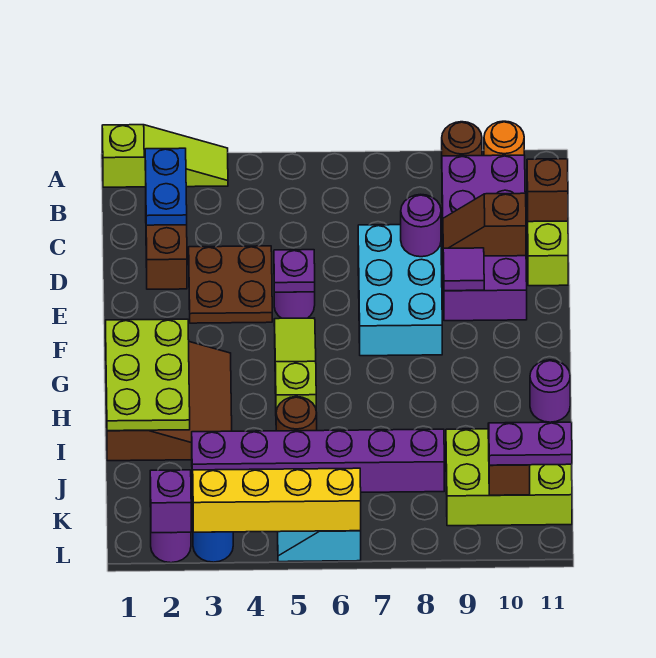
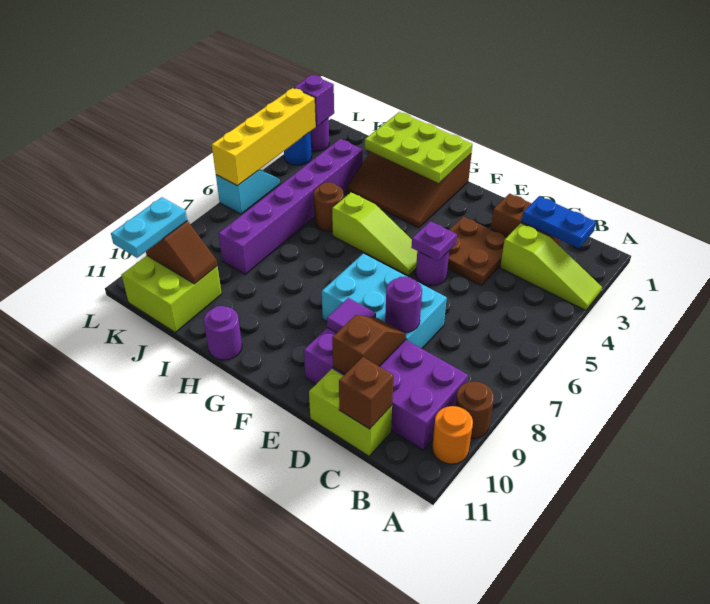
lime slope A1:A3 level 1 top 1 -> lime slope A3:C3 level 1 top C
lime brick J9:K11 level 1 -> lime brick J10:K11 level 1
purple plate K10:K11 level 3 -> cyan plate K10:K11 level 3

